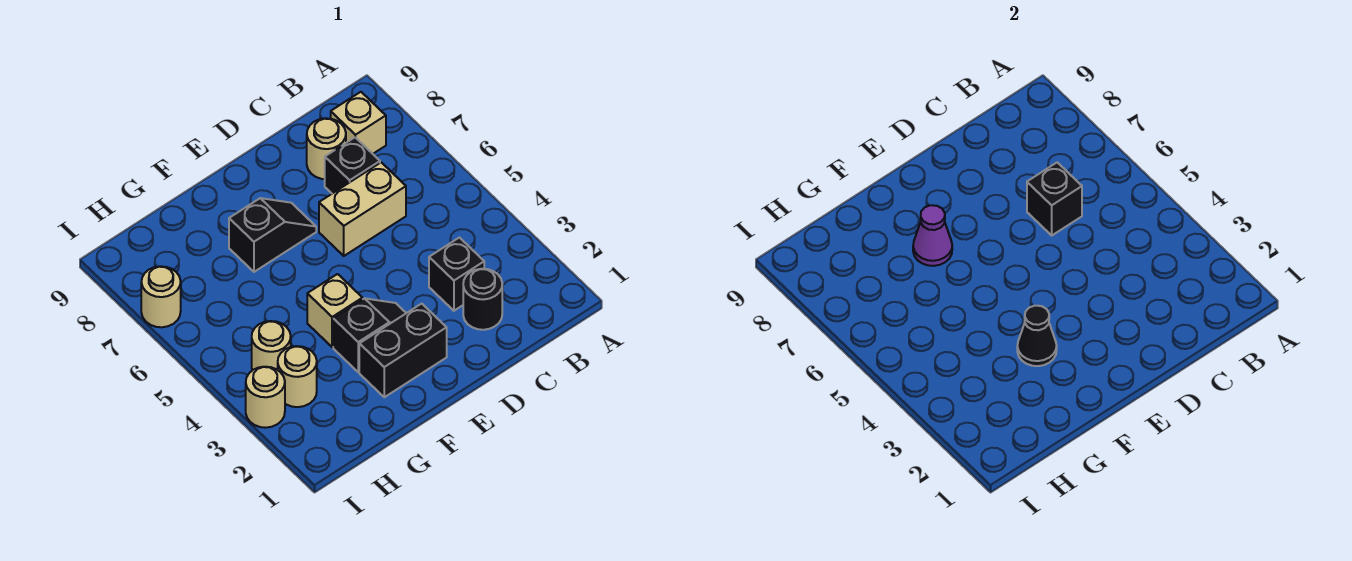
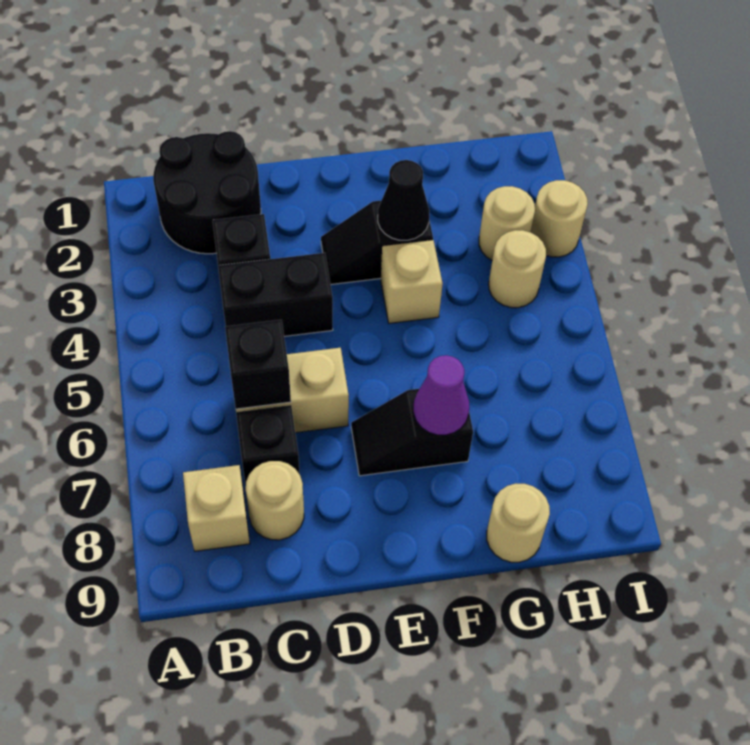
black round brick C2 level 1 -> black round brick B1:C2 level 1
black brick E2:F2 level 1 -> black brick C4:D4 level 1
tan round brick I7 level 1 -> tan round brick G9 level 1

